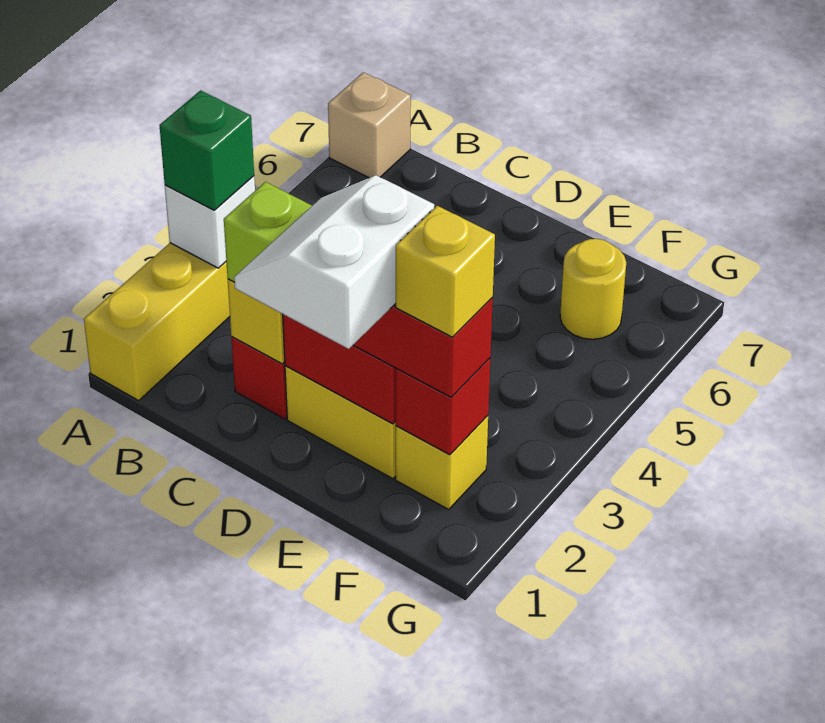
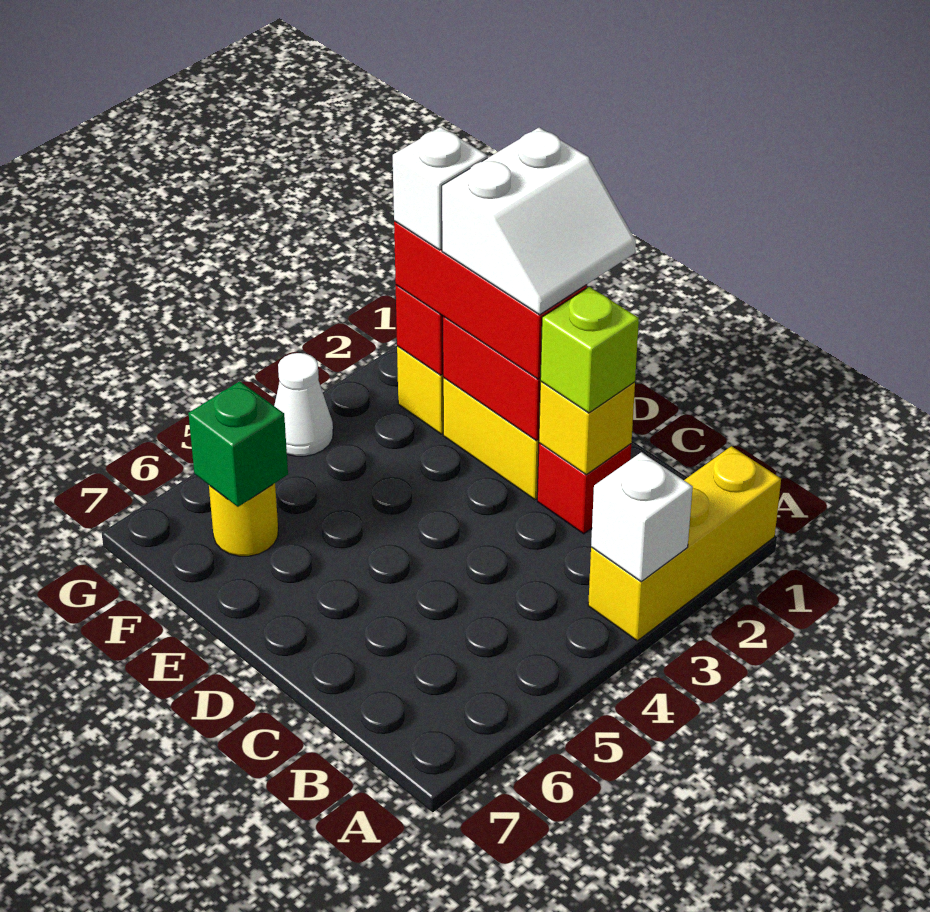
green brick A3 level 3 -> green brick F6 level 2
tan brick A7 level 1 -> none
yellow brick F2 level 4 -> white brick F2 level 4
none -> white cone G4 level 1

